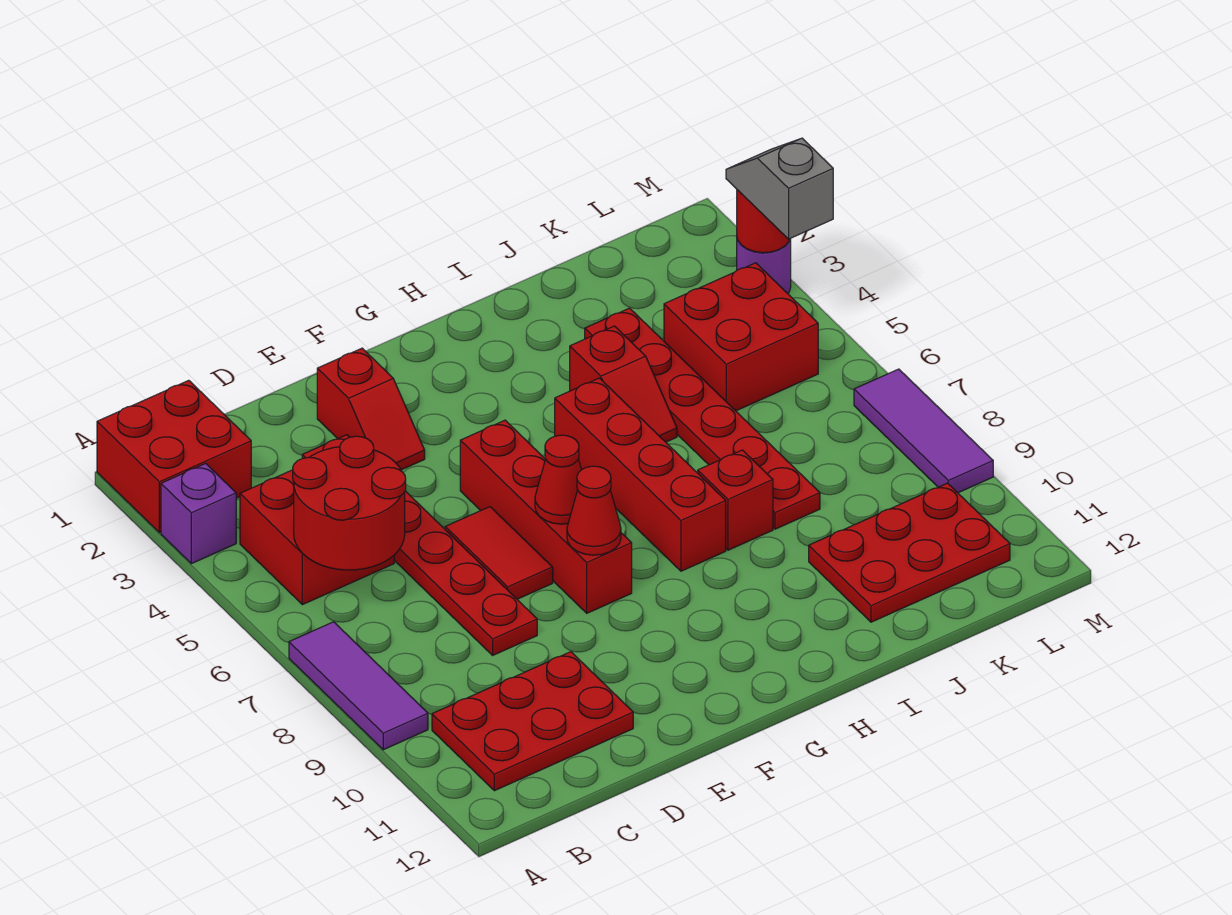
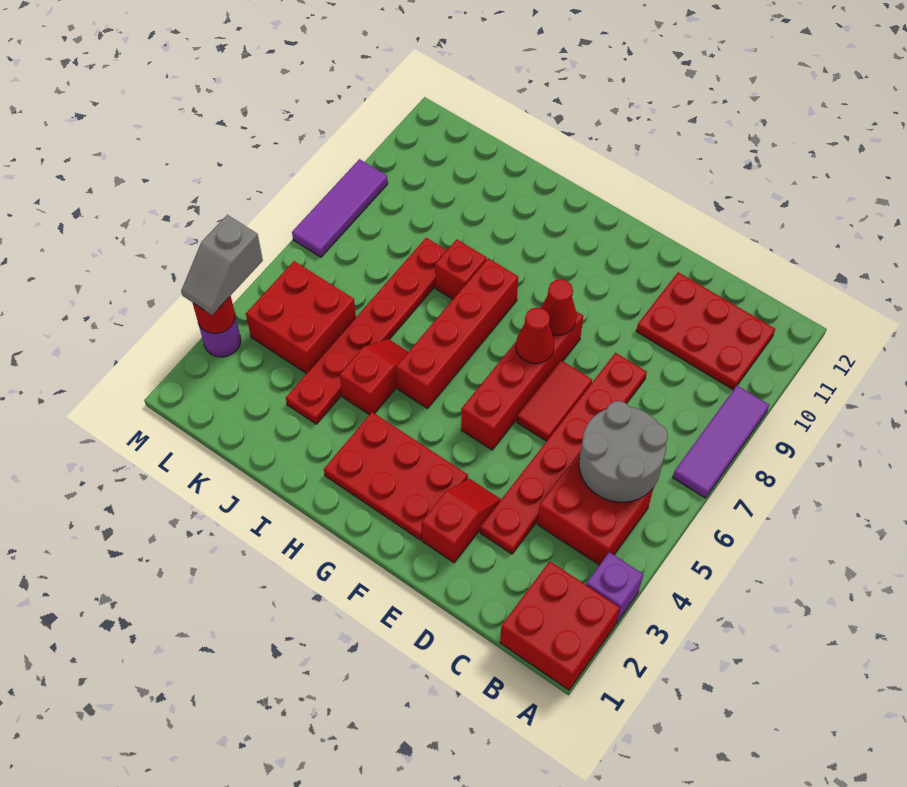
red round brick B5:C6 level 2 -> grey round brick B5:C6 level 2
red plate J10:L11 level 1 -> red plate F2:H3 level 1

